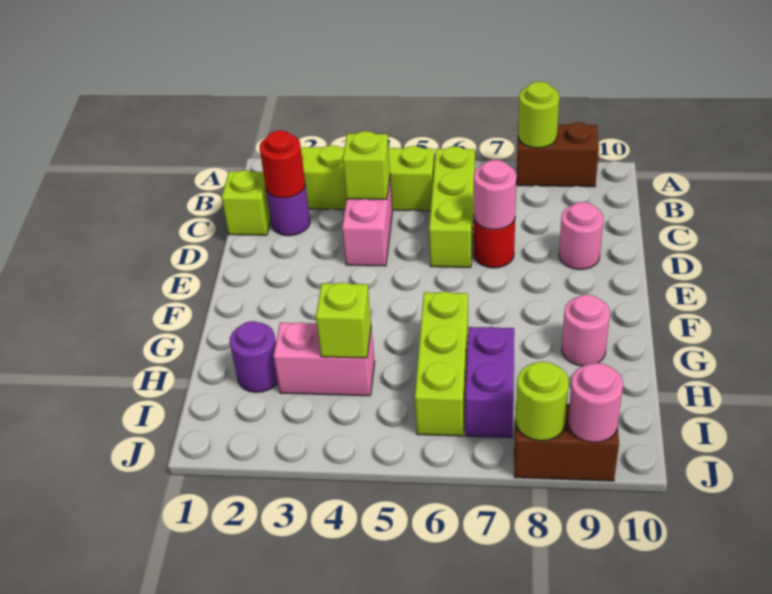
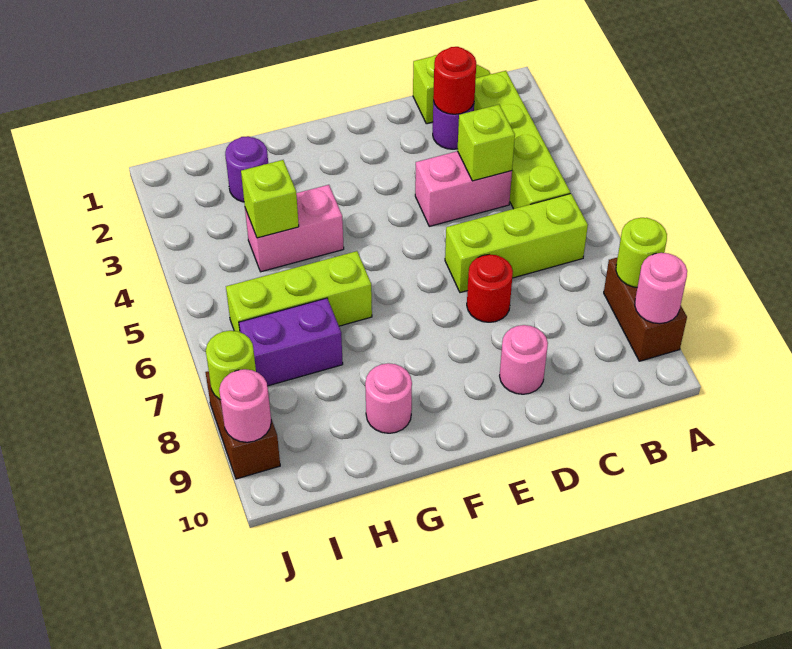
pink round brick D7 level 2 -> pink round brick A9 level 2
pink brick H3:H4 level 1 -> pink brick G4:H4 level 1

